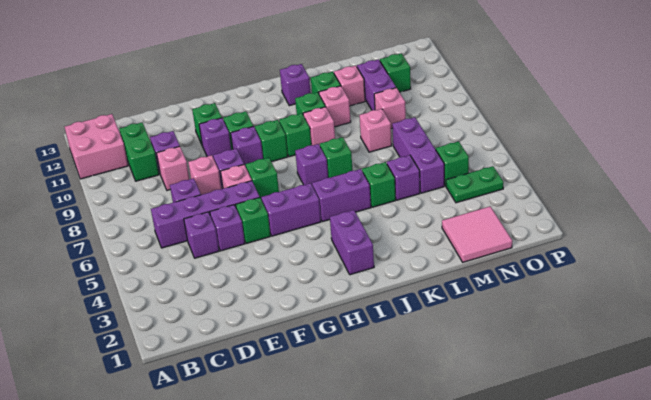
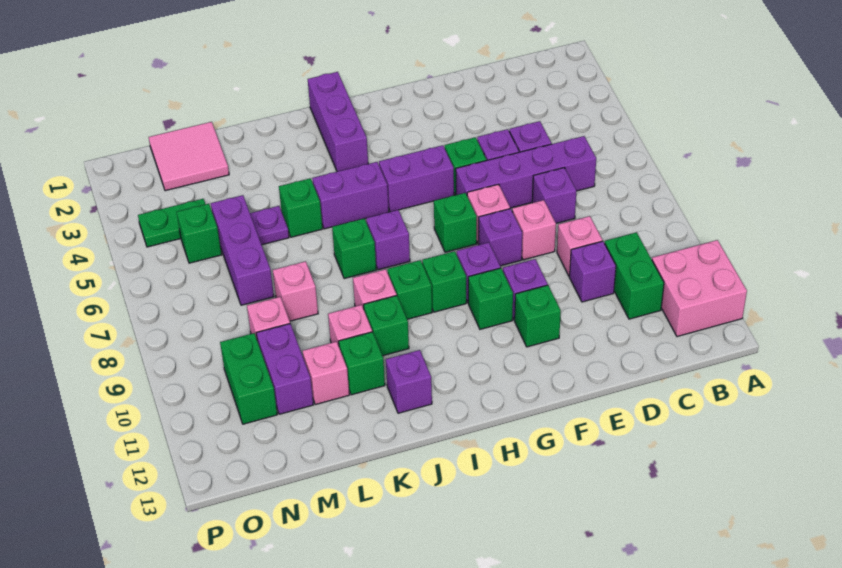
purple brick I2:I3 level 1 -> purple brick I1:I3 level 1
purple brick L5 level 1 -> purple plate L5 level 1
green brick N11 level 1 -> green brick N10:N11 level 1

